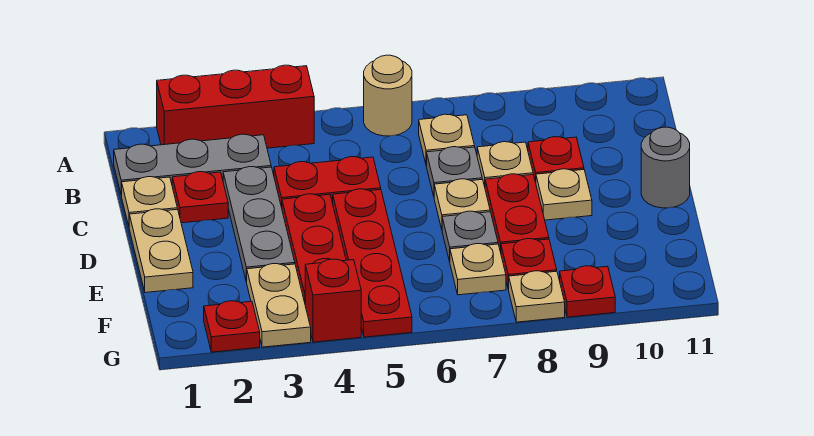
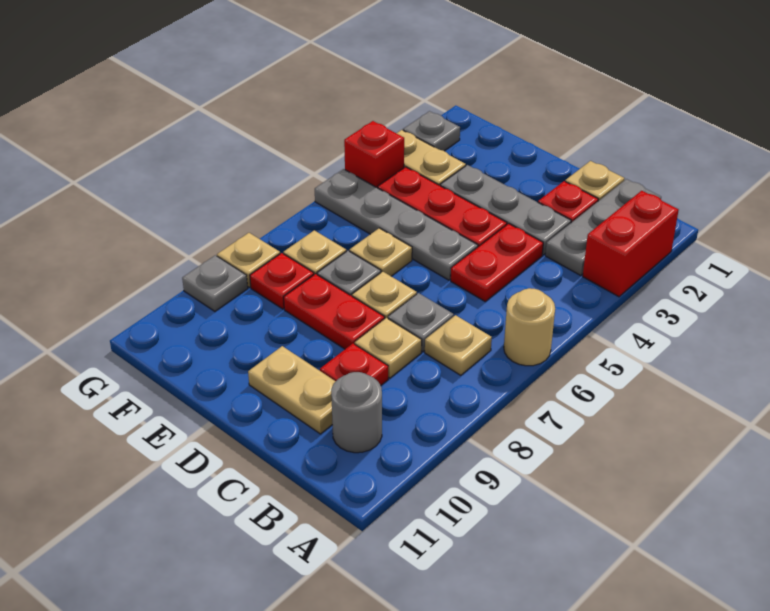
red brick A2:A4 level 1 -> red brick A2:A3 level 1
tan plate D1:E1 level 1 -> tan plate C10:D10 level 1
red plate D5:G5 level 1 -> grey plate D5:G5 level 1
tan plate D9 level 1 -> tan plate E6 level 1
grey round brick D11 level 1 -> grey round brick B10 level 1
red plate G2 level 1 -> grey plate G2 level 1
red plate G9 level 1 -> grey plate G9 level 1

